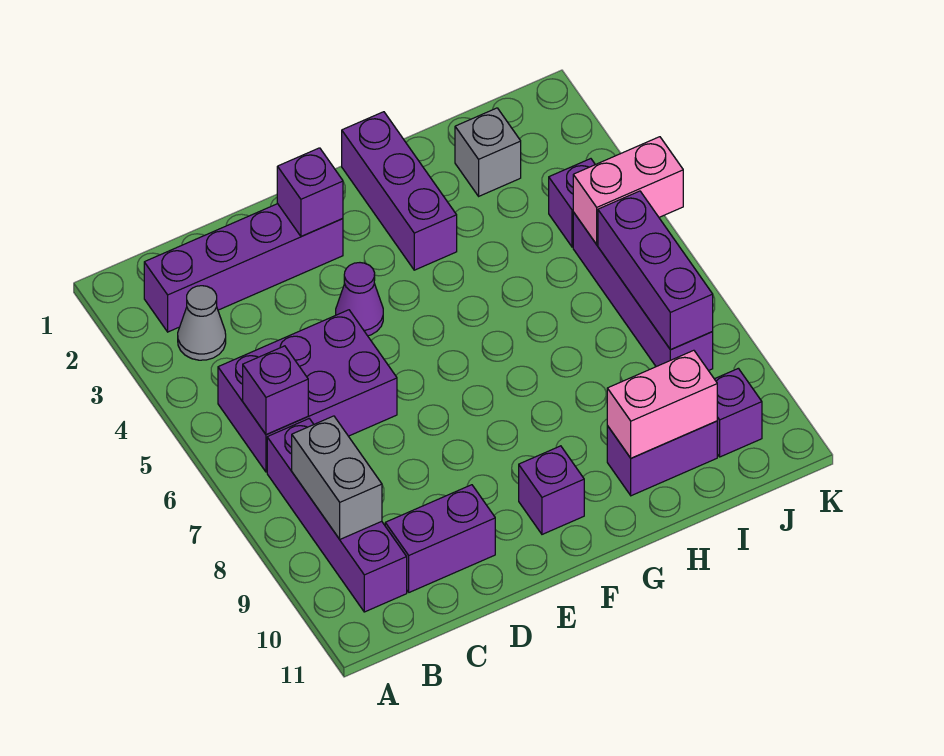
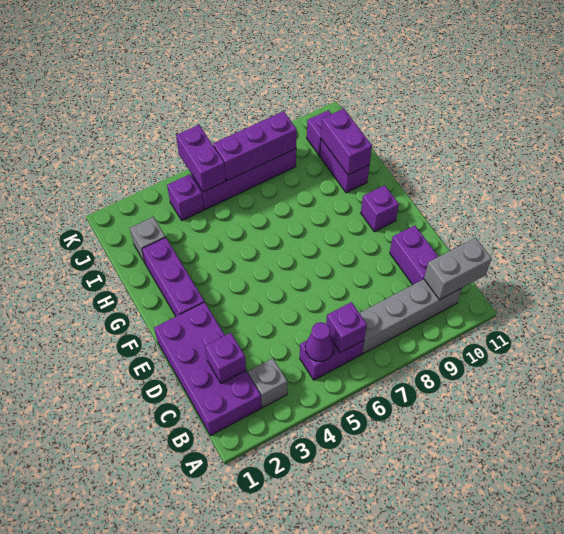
purple brick B2:E2 level 1 -> purple brick B1:E2 level 1
grey cone B3 level 1 -> grey brick B3 level 1
purple brick B5:D6 level 1 -> purple brick B5:B6 level 1
purple brick B7:B10 level 1 -> grey brick B7:B10 level 1
grey brick B8:B9 level 2 -> grey brick B10:B11 level 2
purple brick E2 level 2 -> purple brick C2 level 2
purple cone E4 level 1 -> purple cone B5 level 2
purple brick G1:G3 level 1 -> purple brick F2:H2 level 1
pink brick H10:I10 level 2 -> purple brick H10:I10 level 2
pink brick J5:K5 level 2 -> purple brick J5:K5 level 2

